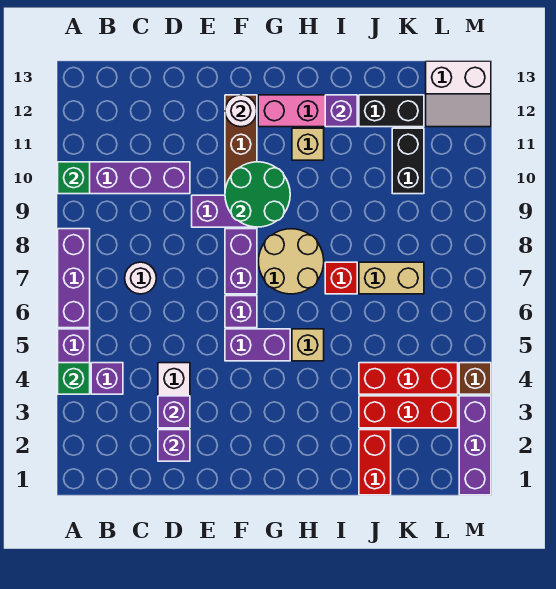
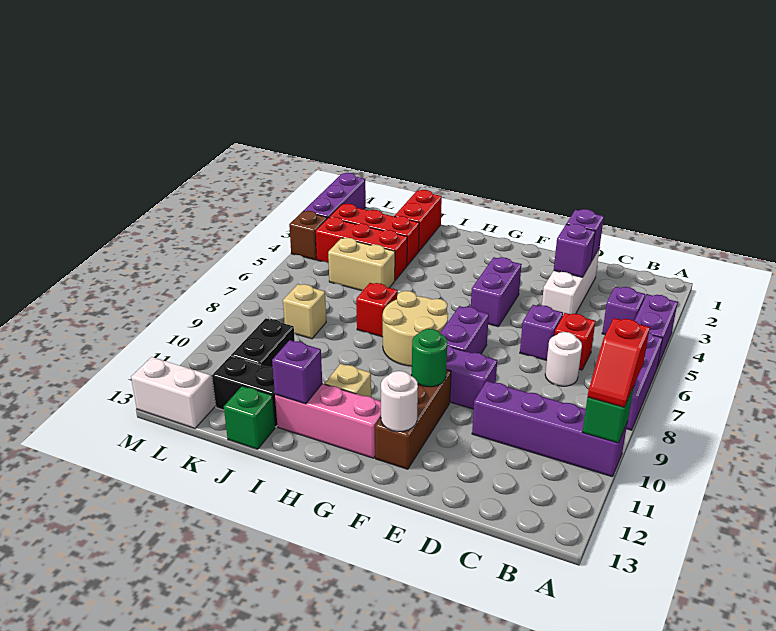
green brick A4 level 2 -> green brick J13 level 1
none -> red slope A9:A10 level 3 top 9
none -> red brick C6 level 1
purple brick F5:G5 level 1 -> purple brick F4:F5 level 1
purple brick F6 level 1 -> purple brick D6 level 1
green round brick F9:G10 level 2 -> green round brick F10 level 2
tan brick H5 level 1 -> tan brick K8 level 1
tan brick J7:K7 level 1 -> tan brick J5:K5 level 1

